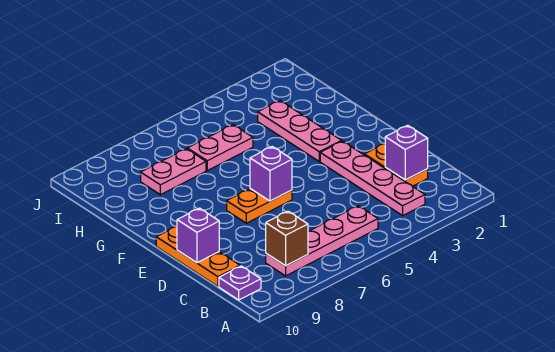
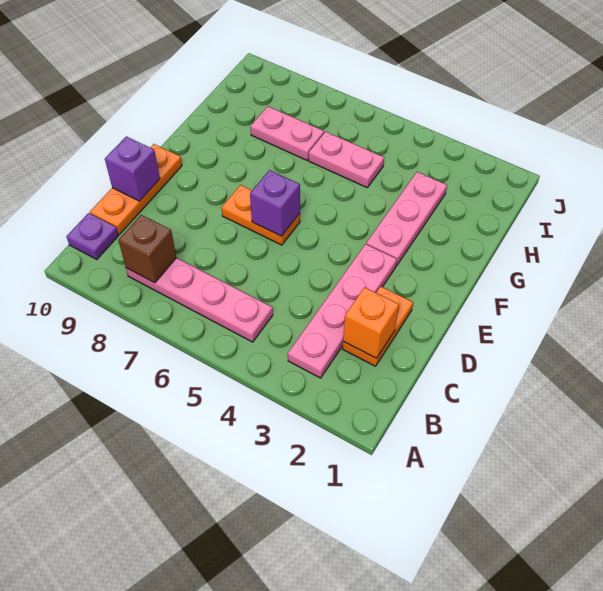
purple brick C2 level 2 -> orange brick C2 level 2

